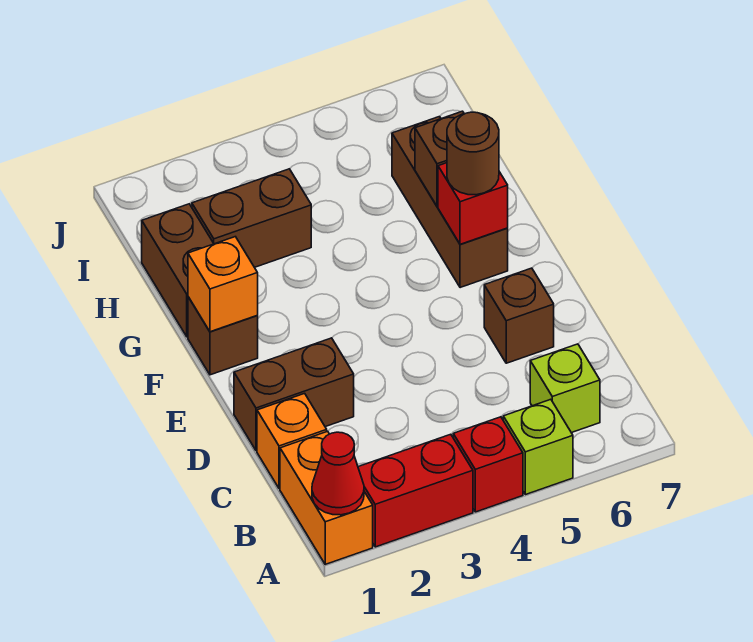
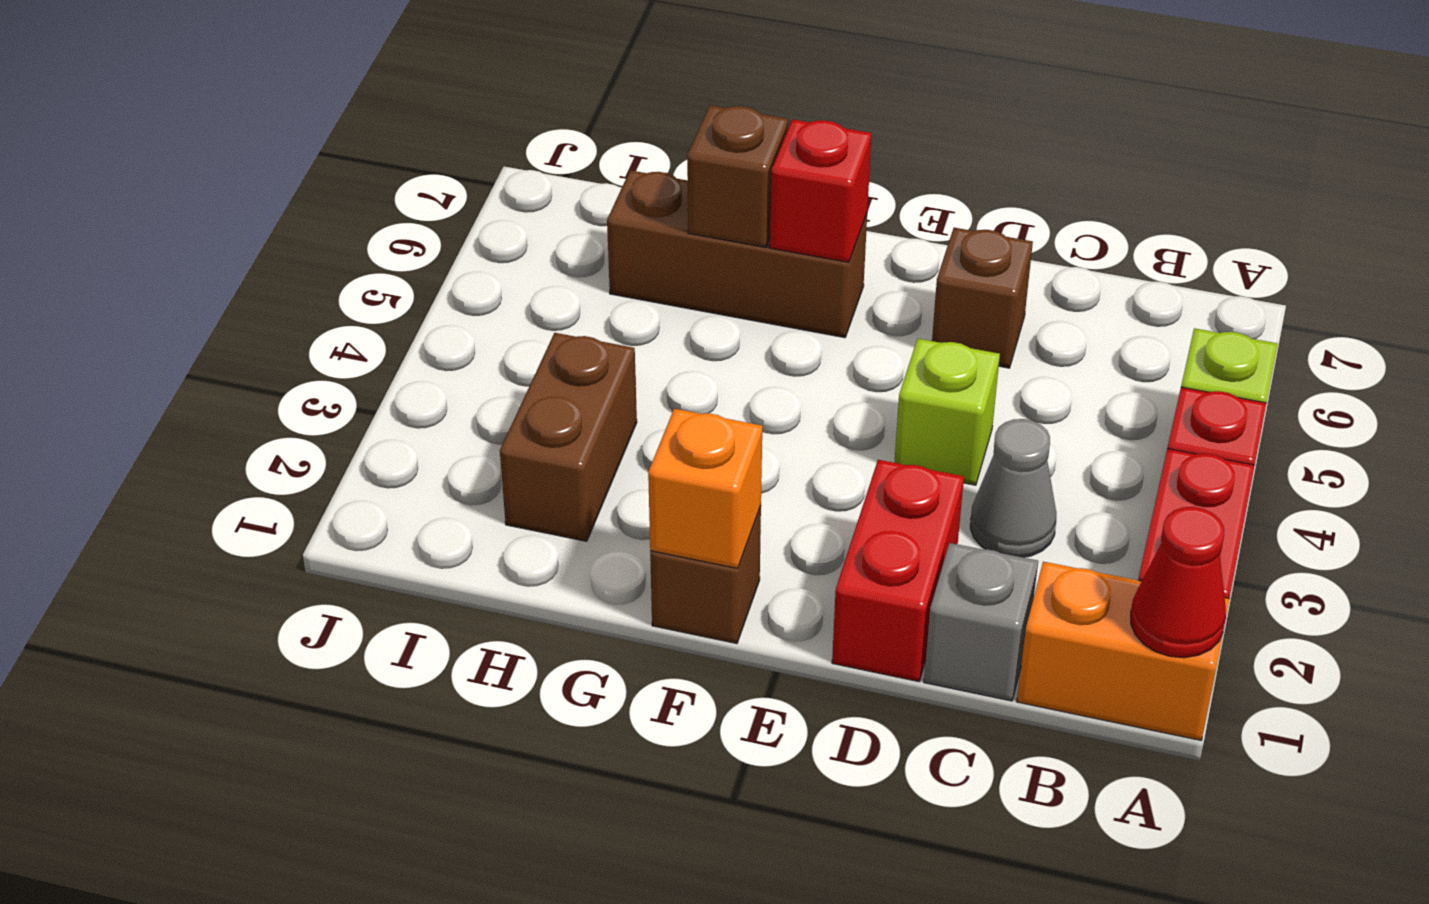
lime brick B6 level 1 -> lime brick D4 level 1
orange brick C1 level 1 -> grey brick C1 level 1
none -> grey cone C3 level 1
brown brick D1:D2 level 1 -> red brick D1:D2 level 1
brown round brick F6 level 3 -> none
brown brick G1:H1 level 1 -> none

